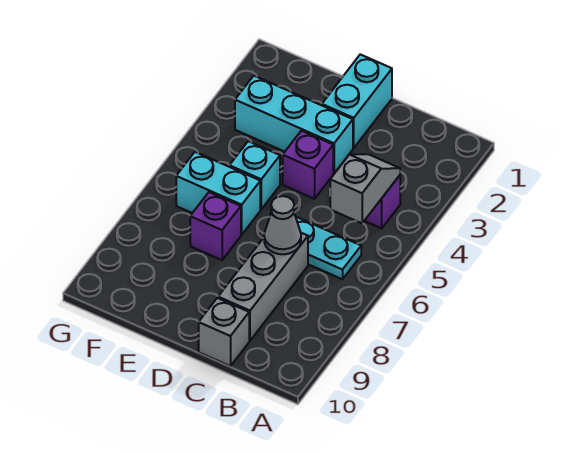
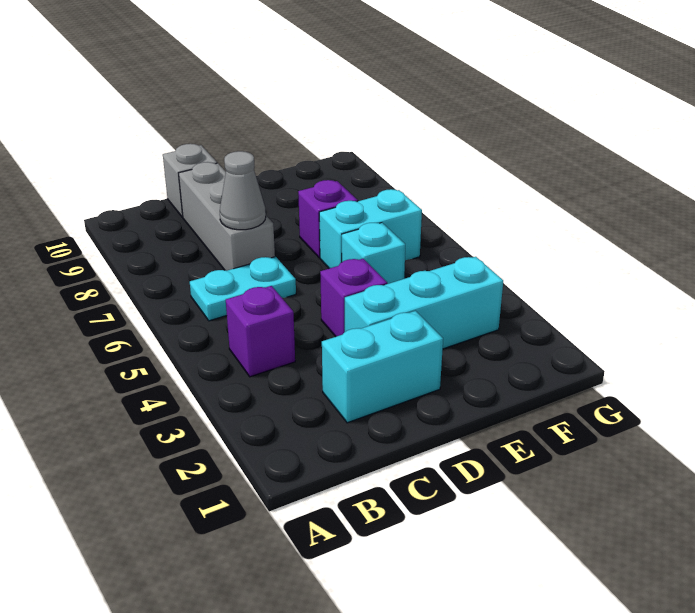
grey slope B4:B5 level 2 top 5 -> none
cyan brick D1:D2 level 1 -> cyan brick C2:D2 level 1

